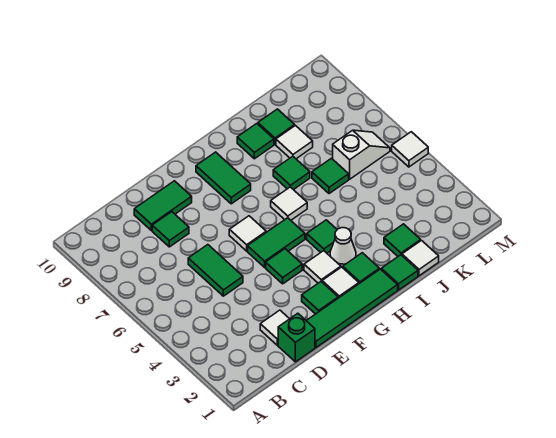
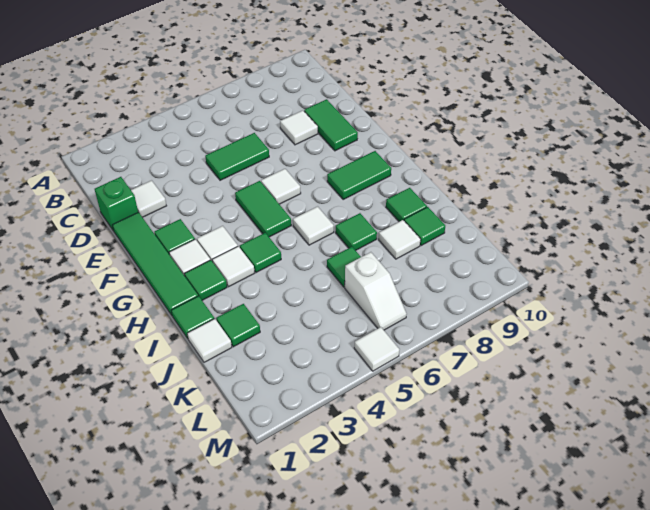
green tile D8 level 1 -> white tile D8 level 1
green tile F4 level 1 -> none
white cone H3 level 1 -> white tile H3 level 1

